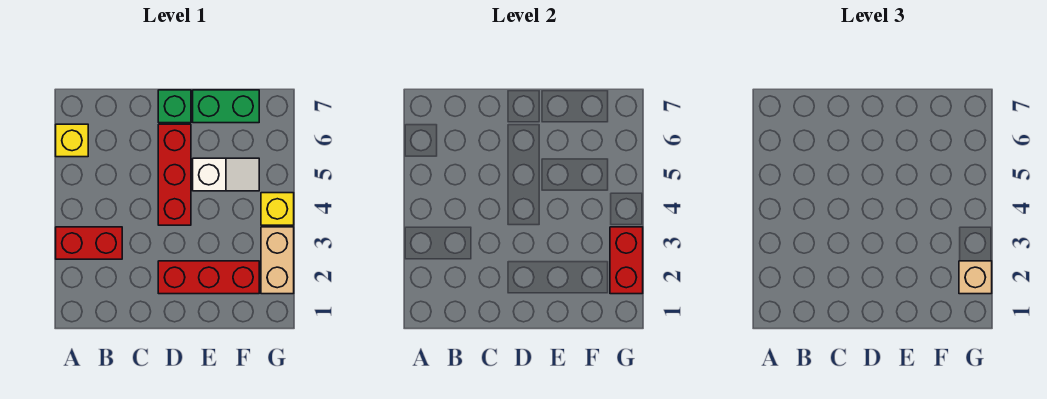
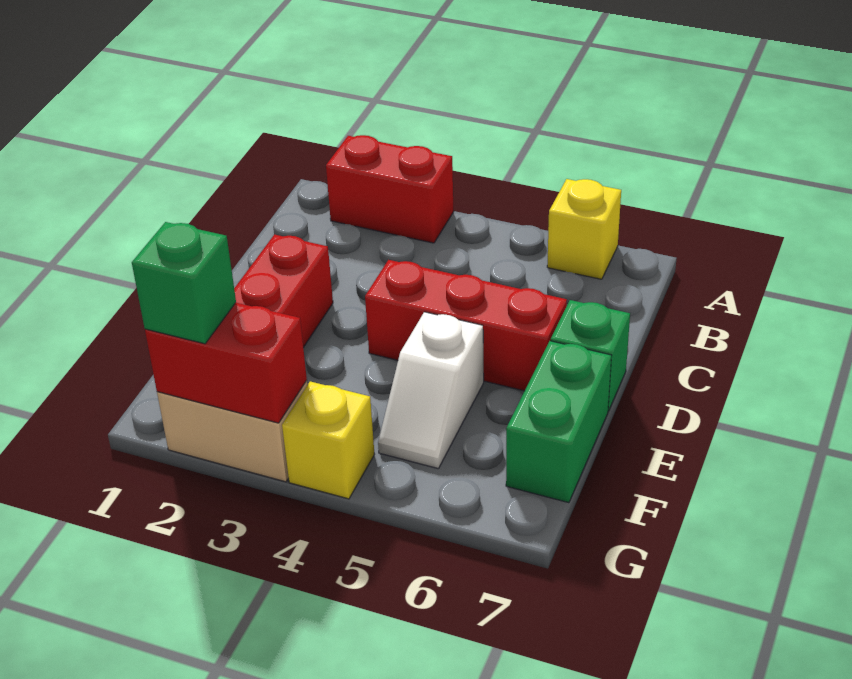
red brick A3:B3 level 1 -> red brick A2:A3 level 1
tan brick G2 level 3 -> green brick G2 level 3

